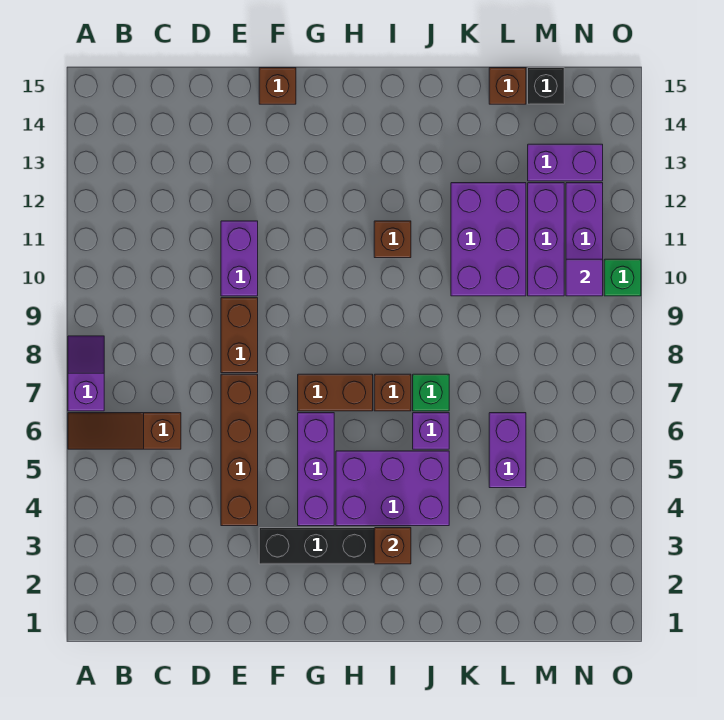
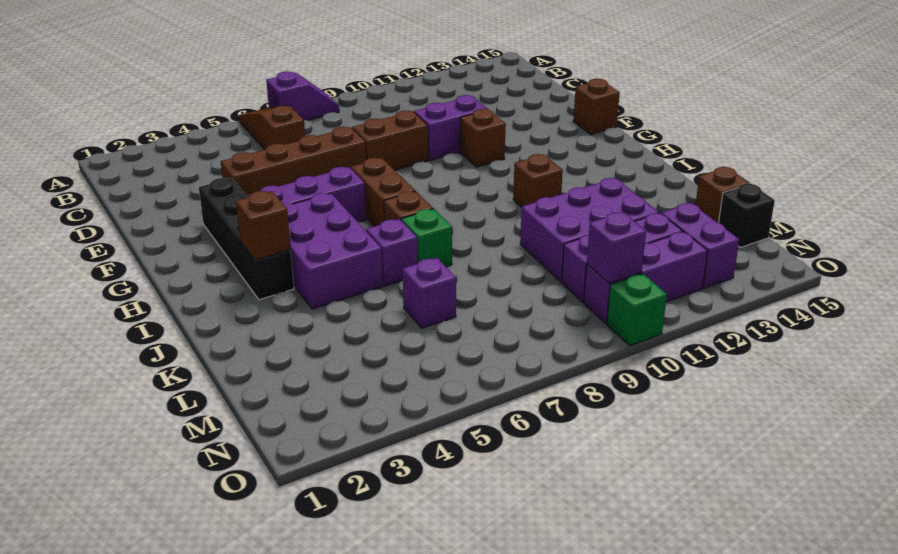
none -> brown brick F11 level 1
purple brick L5:L6 level 1 -> purple brick L6 level 1
purple tile N10 level 2 -> purple brick N10 level 2

